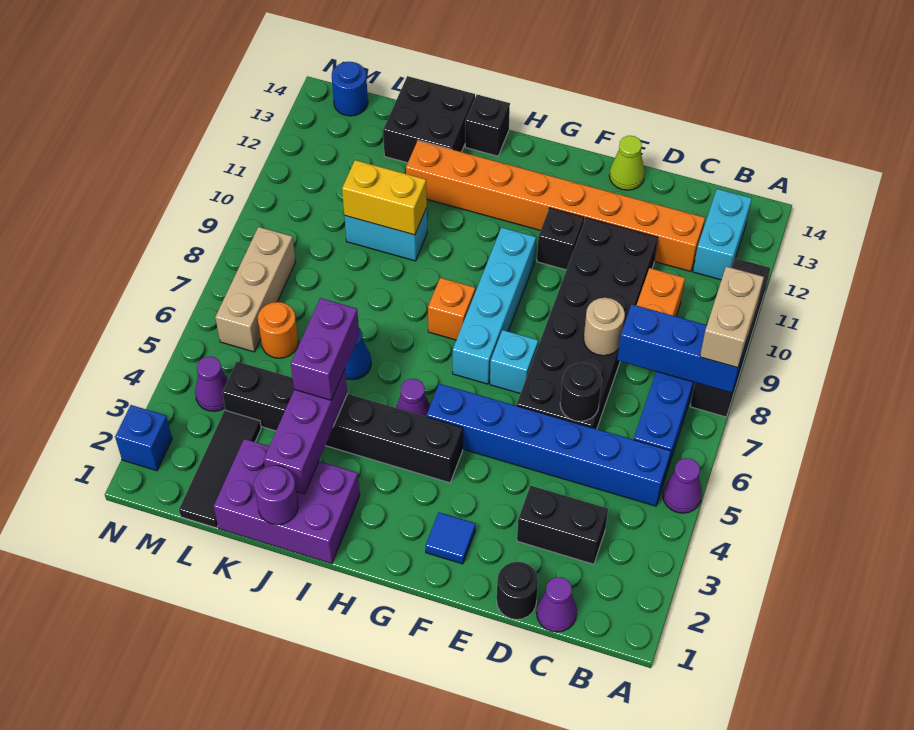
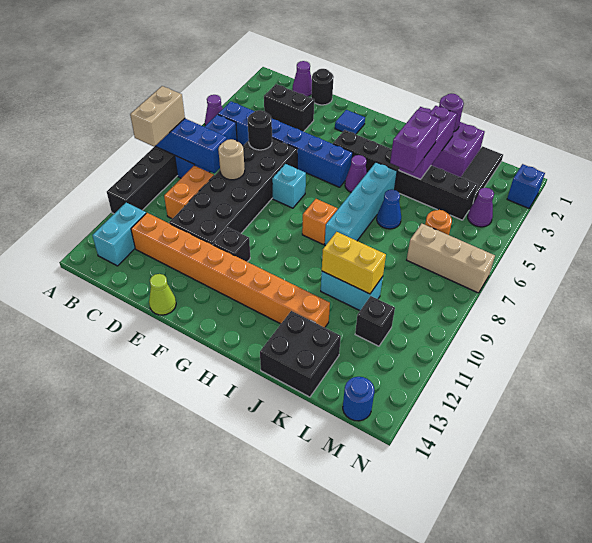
cyan brick G7:G10 level 1 -> cyan brick I5:I8 level 1
black brick I14 level 1 -> black brick L11 level 1
tan brick M6:M8 level 1 -> tan brick L7:N7 level 1

